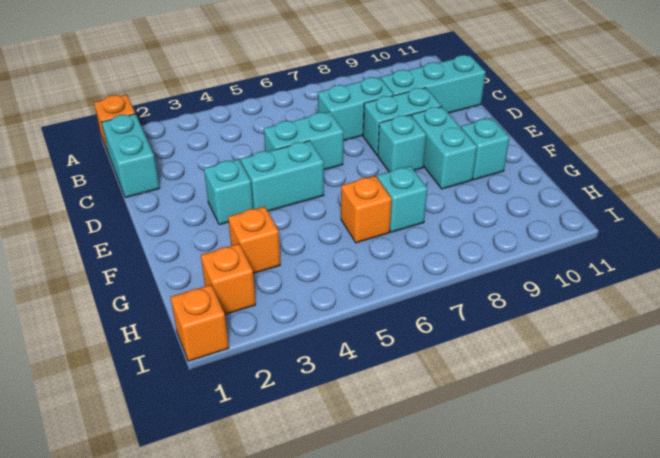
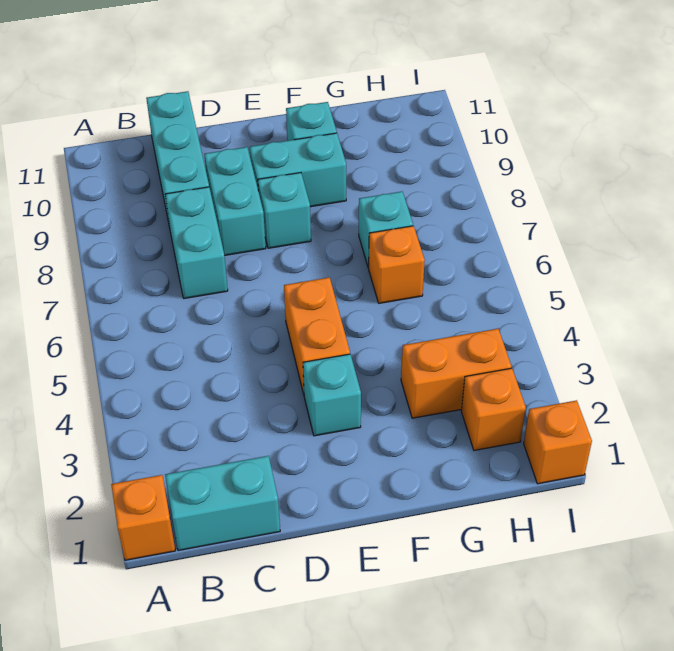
cyan brick D5:D6 level 1 -> none
cyan brick E4:E5 level 1 -> orange brick E4:E5 level 1
orange brick G3 level 1 -> orange brick G3:H3 level 1

